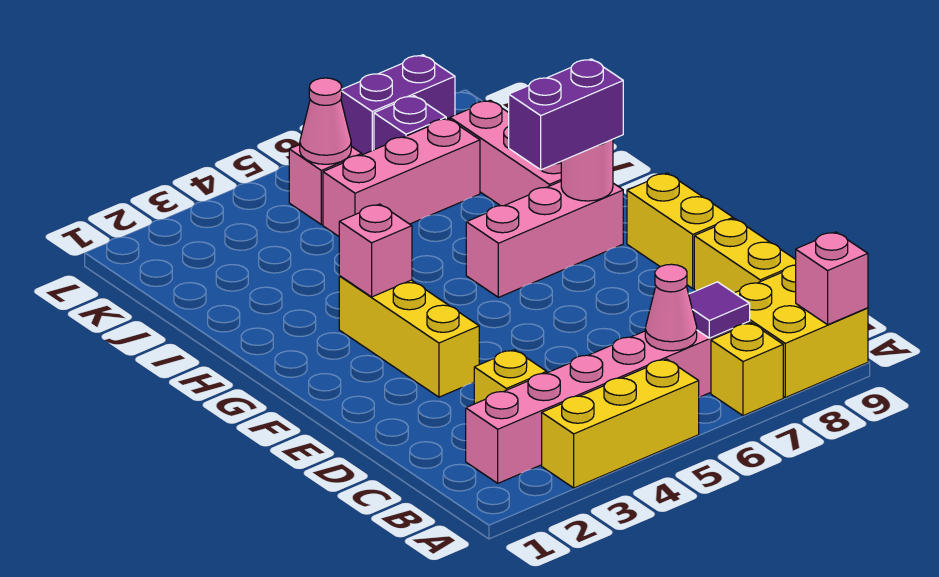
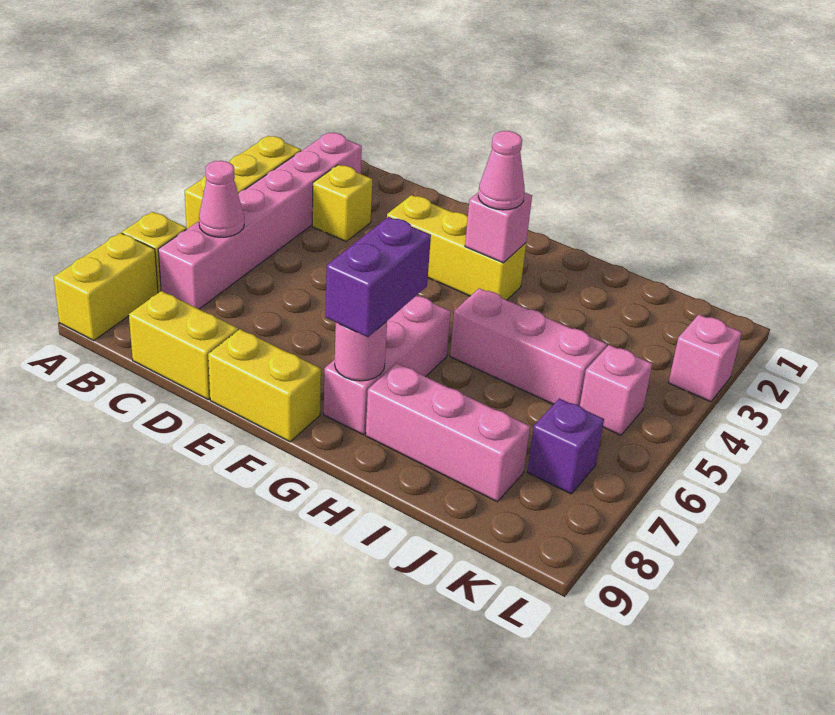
yellow brick A8:B9 level 1 -> yellow brick A8:A9 level 1
pink brick A9 level 2 -> pink brick L3 level 1
purple tile B7 level 2 -> none
pink brick J5:J7 level 1 -> pink brick H5:J5 level 1
pink cone K5 level 2 -> pink cone G3 level 3
purple brick L7:L8 level 1 -> none

